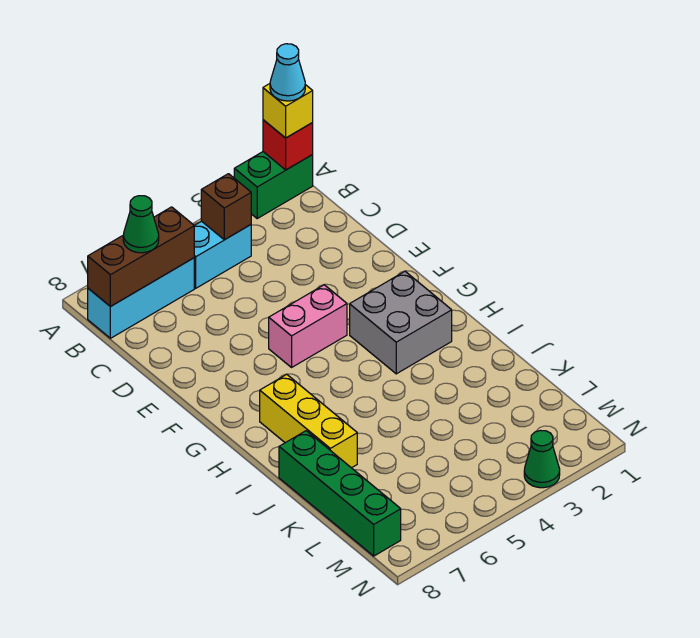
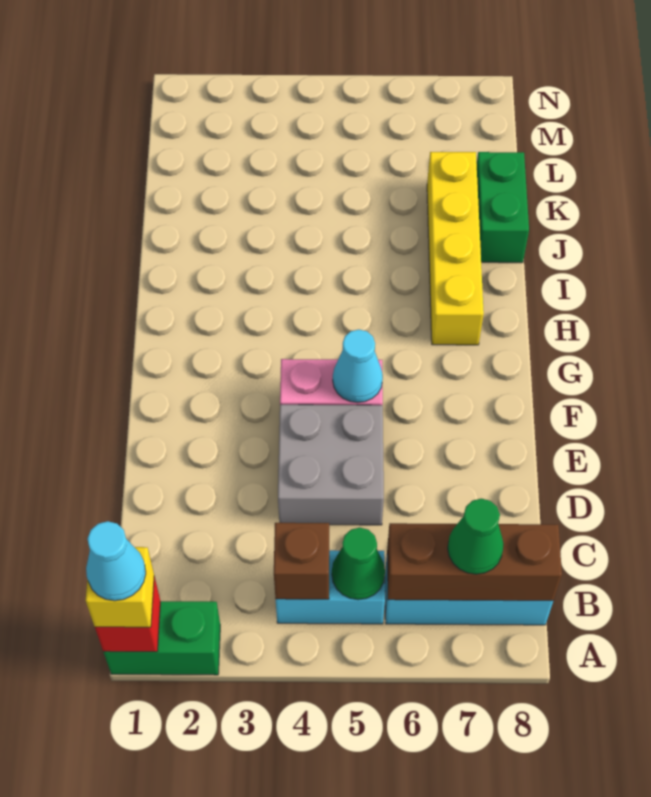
none -> cyan cone F5 level 2
grey brick G2:H3 level 1 -> grey brick D4:E5 level 1
yellow brick H7:J7 level 1 -> yellow brick H7:K7 level 1
green brick J8:M8 level 1 -> green brick J8:K8 level 1
green cone N3 level 1 -> green cone B5 level 2

